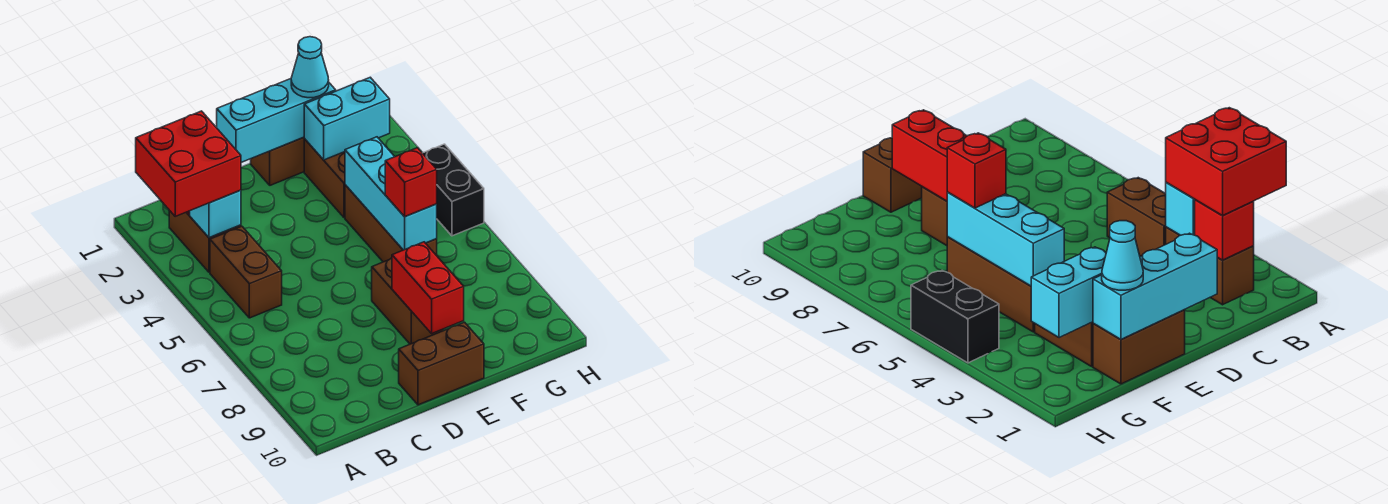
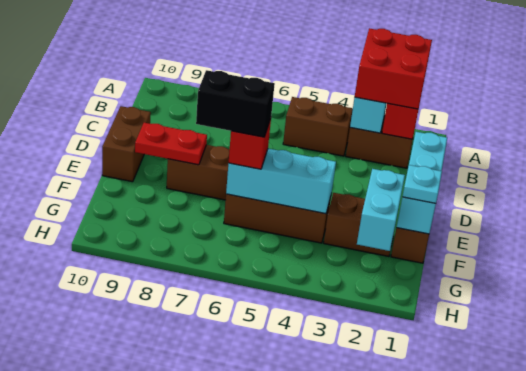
red brick E8:E9 level 2 -> red plate E8:E9 level 2
cyan cone F1 level 3 -> cyan plate F1 level 3
black brick H4:H5 level 1 -> black brick F6:F7 level 4

